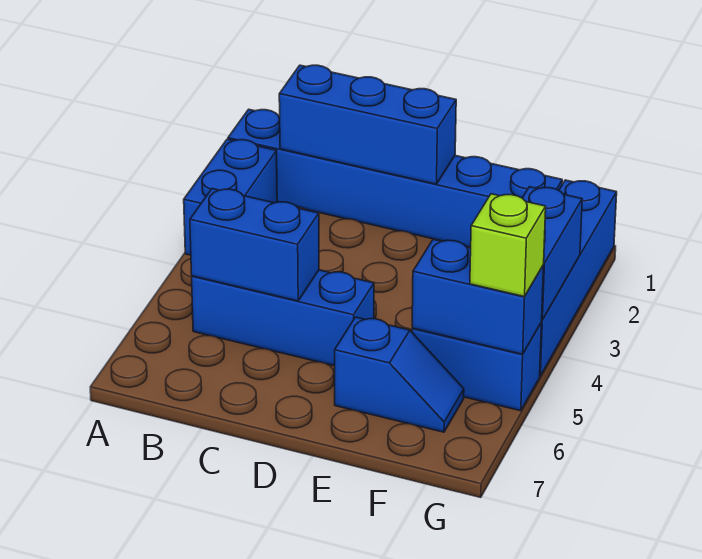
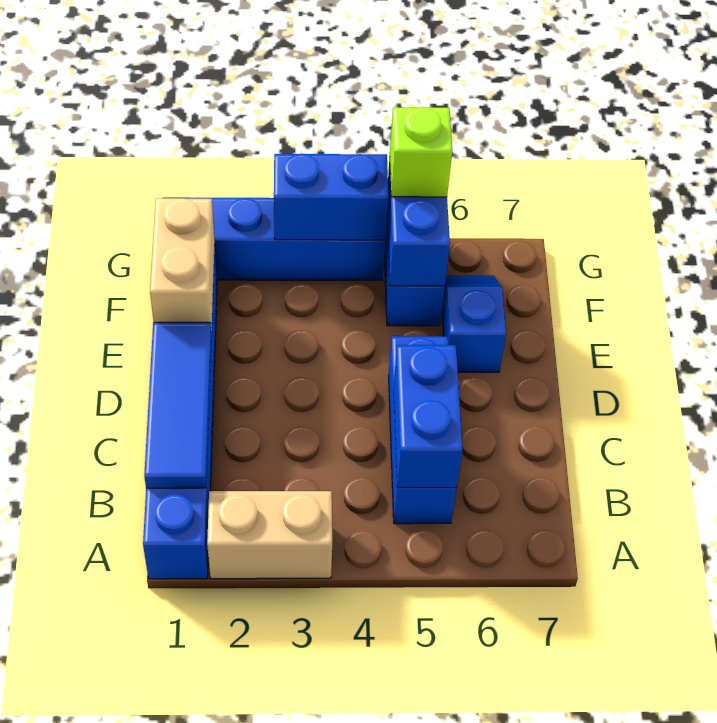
blue brick A2:A3 level 1 -> tan brick A2:A3 level 1
blue brick B1:D1 level 2 -> blue tile B1:D1 level 2
none -> tan brick E1:F1 level 2

